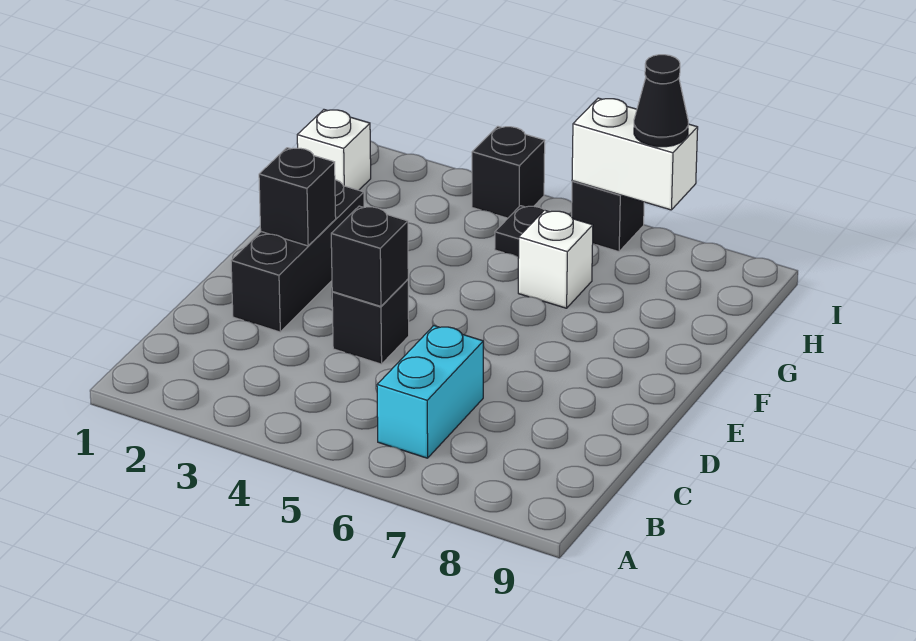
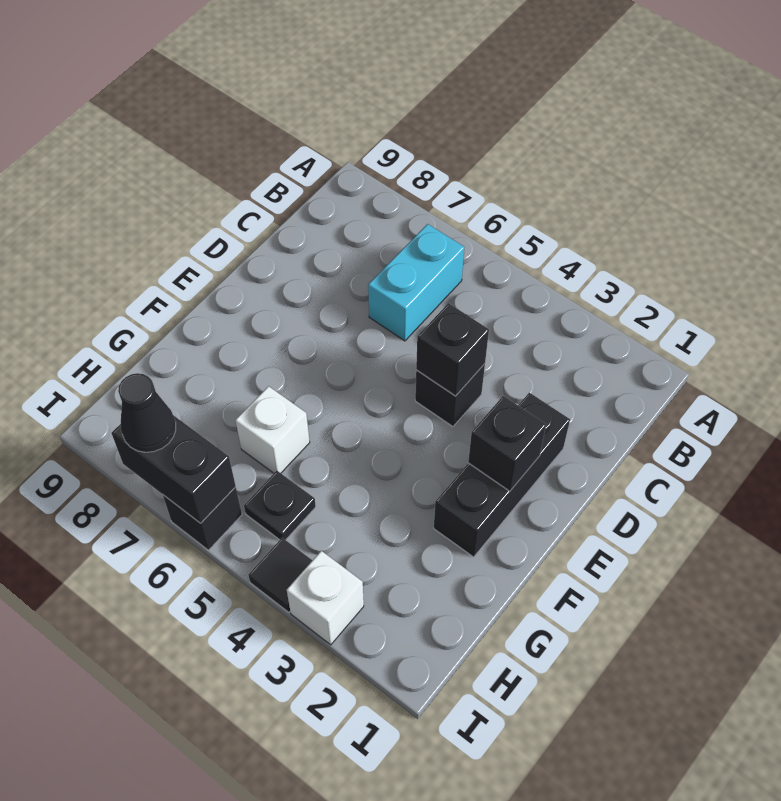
white brick H1 level 1 -> white brick I3 level 1
black brick I4 level 1 -> black tile I4 level 1
white brick I6:I7 level 2 -> black brick I6:I7 level 2

